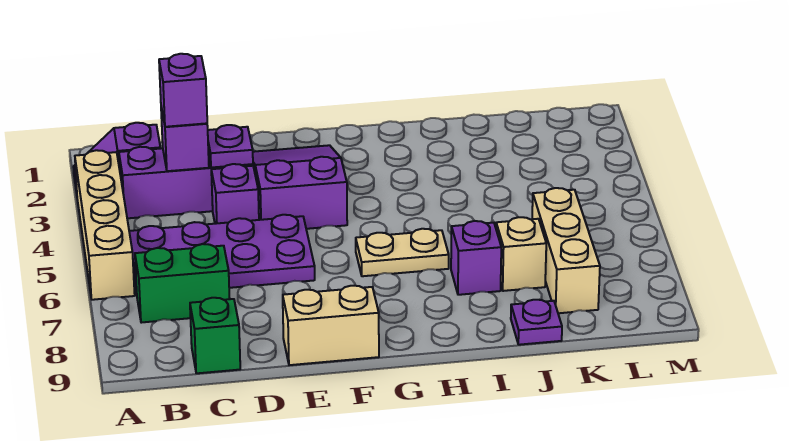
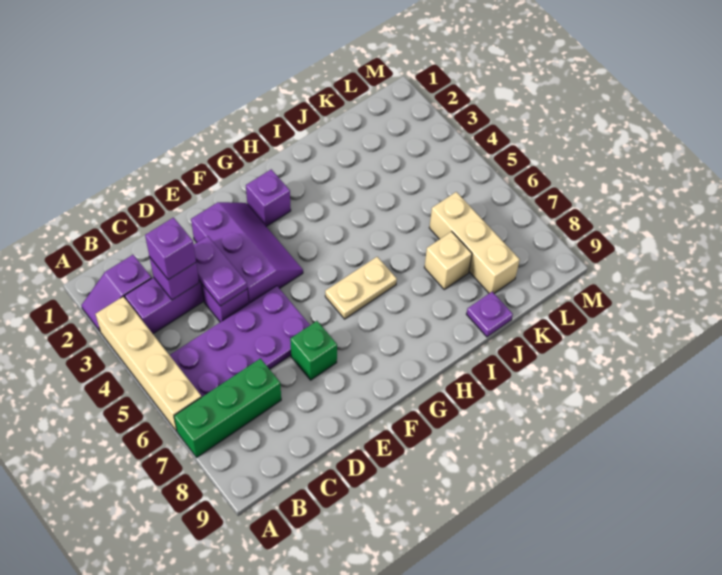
green brick B7:C7 level 1 -> green brick A7:C7 level 1
green brick C9 level 1 -> green brick E7 level 1
purple plate D3 level 2 -> purple plate D3:D4 level 2
purple slope E2:F4 level 1 top 4 -> purple slope E2:F4 level 1 top E
tan brick E9:F9 level 1 -> none
purple brick I7 level 1 -> purple brick G2 level 1

